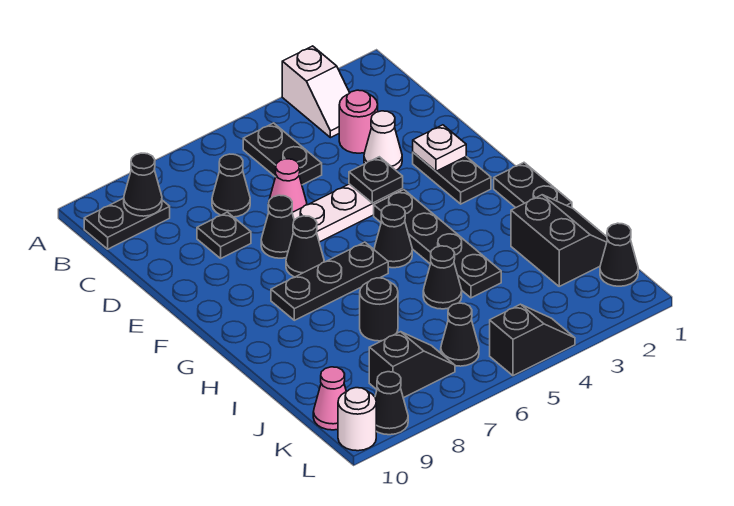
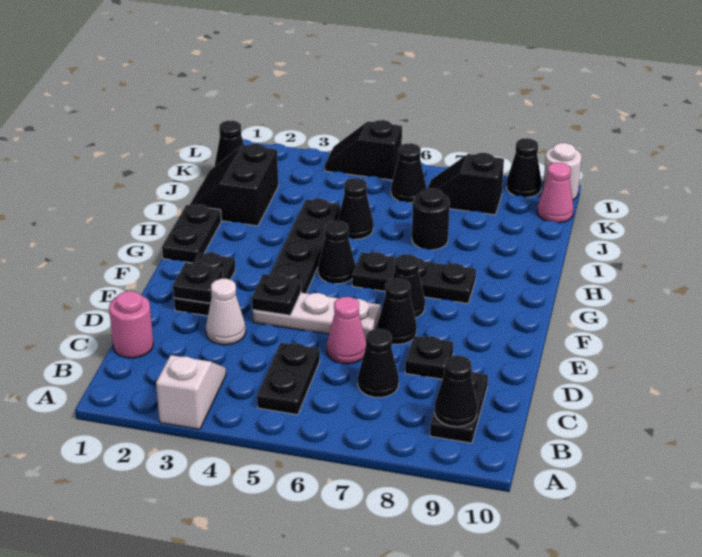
black plate B9:B10 level 1 -> black plate B9:C9 level 1
pink round brick C3 level 1 -> pink round brick C1 level 1
white plate E2 level 2 -> black plate E2 level 2

